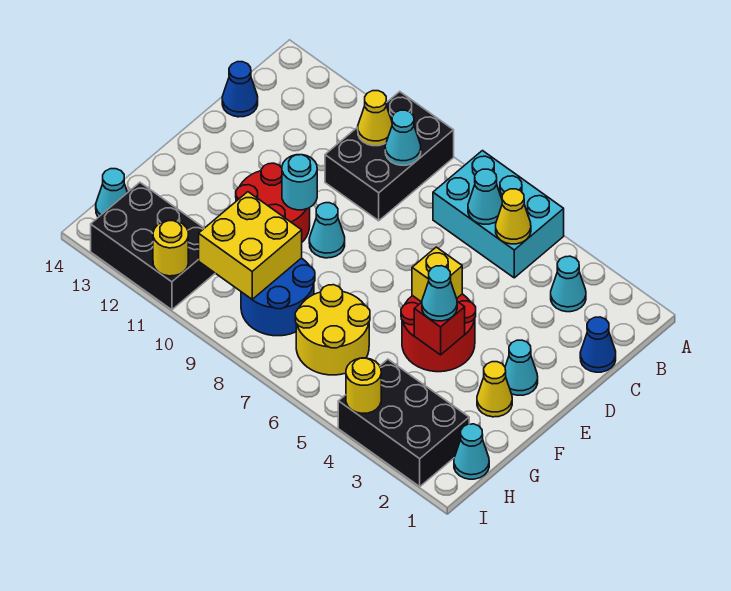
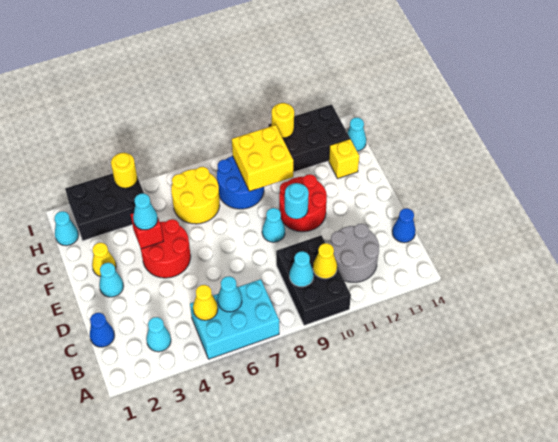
none -> grey round brick B11:C12 level 1
yellow brick E5 level 2 -> yellow brick G13 level 1

